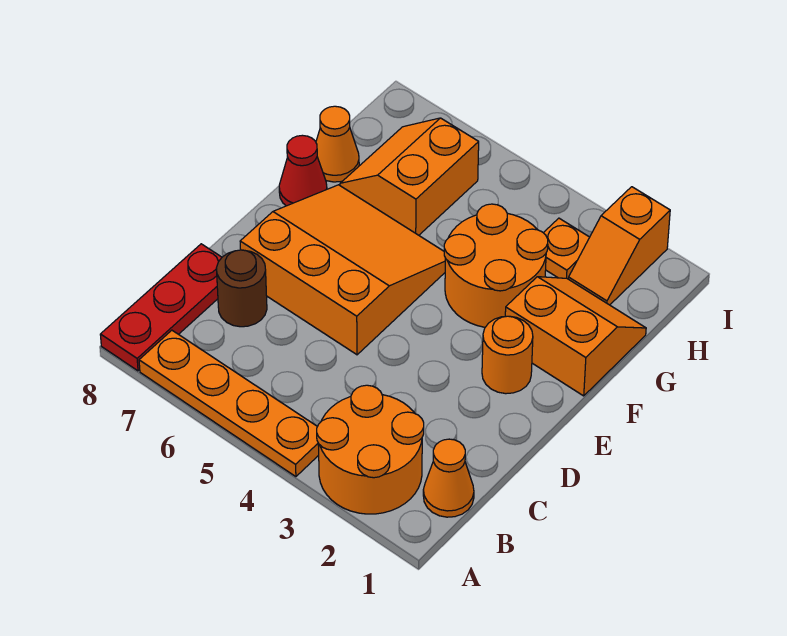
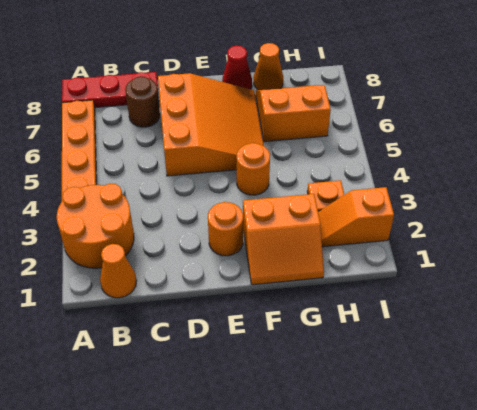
orange slope F1:G2 level 1 top F -> orange slope F1:G2 level 1 top 2
orange round brick F3:G4 level 1 -> orange round brick F4 level 1

